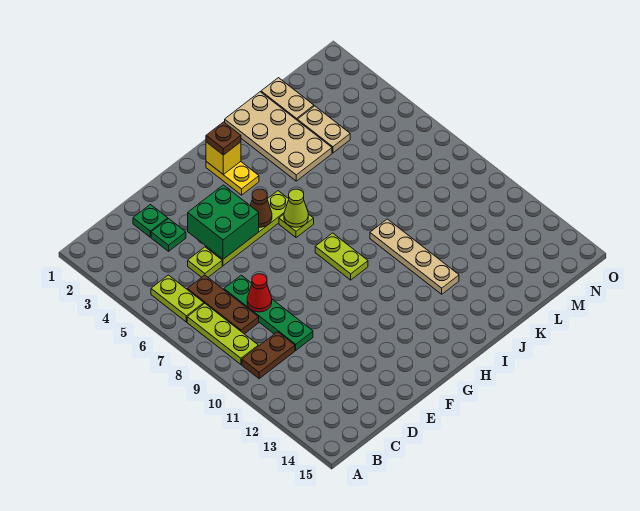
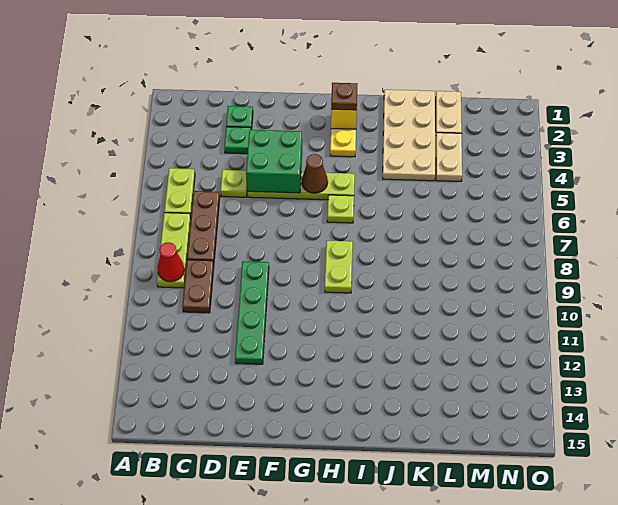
brown plate B10:C10 level 1 -> brown plate C9:C10 level 1
green plate D7:D10 level 1 -> green plate E9:E12 level 1
red cone D8 level 2 -> red cone B9 level 2
lime cone H6 level 2 -> none
tan plate J9:J12 level 1 -> none

